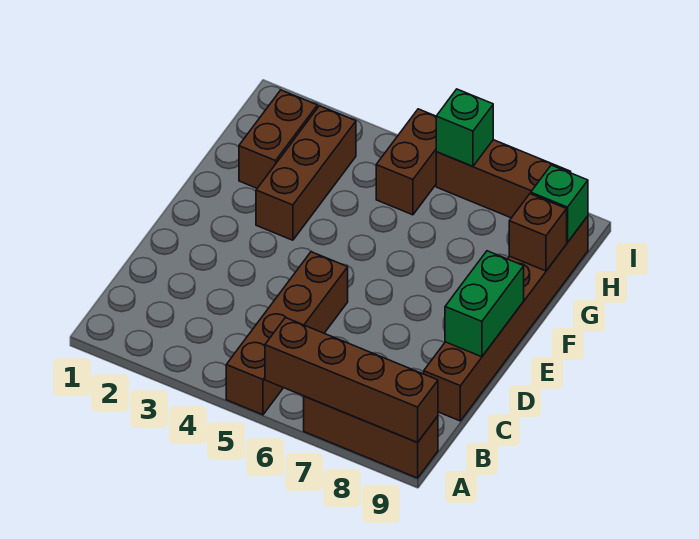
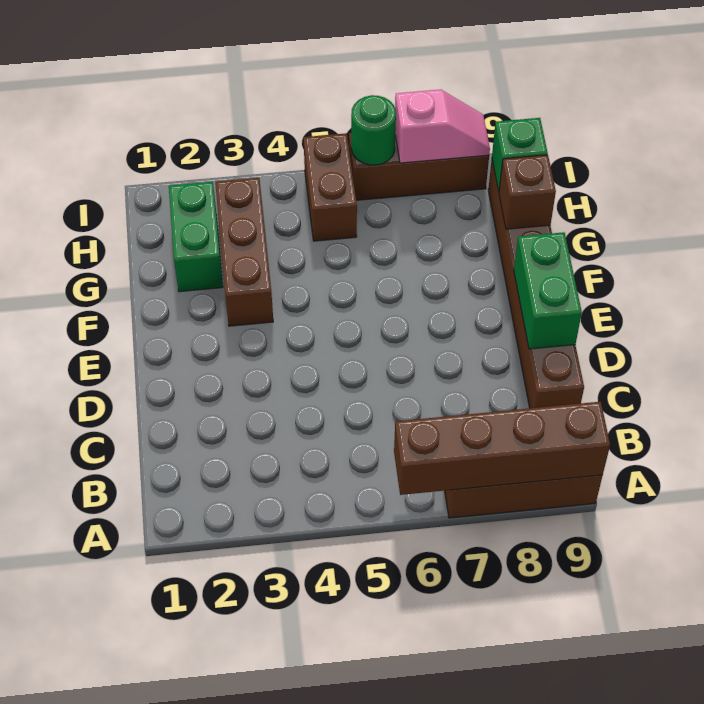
brown brick A5:D5 level 1 -> none
brown brick G2:H2 level 1 -> green brick G2:H2 level 1
green brick I6 level 2 -> green round brick I6 level 2
none -> pink slope I7:I8 level 2 top 7

